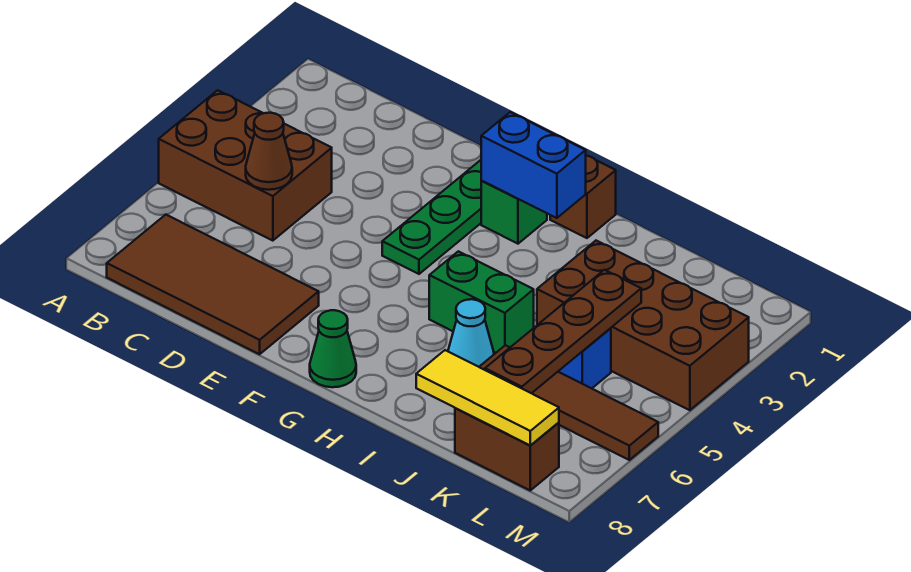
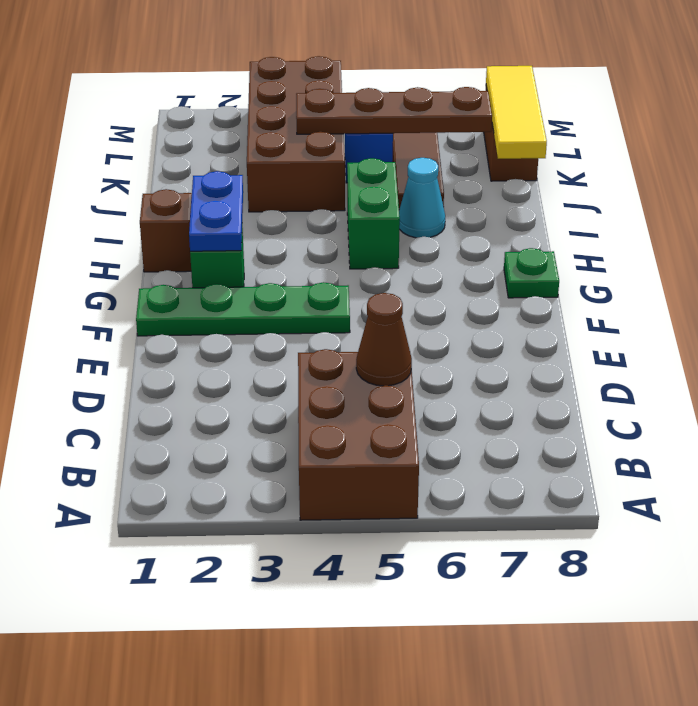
brown tile B7:E8 level 1 -> none
blue brick G2:H2 level 2 -> blue plate G2:H2 level 2
green cone G8 level 1 -> green plate G8 level 1

